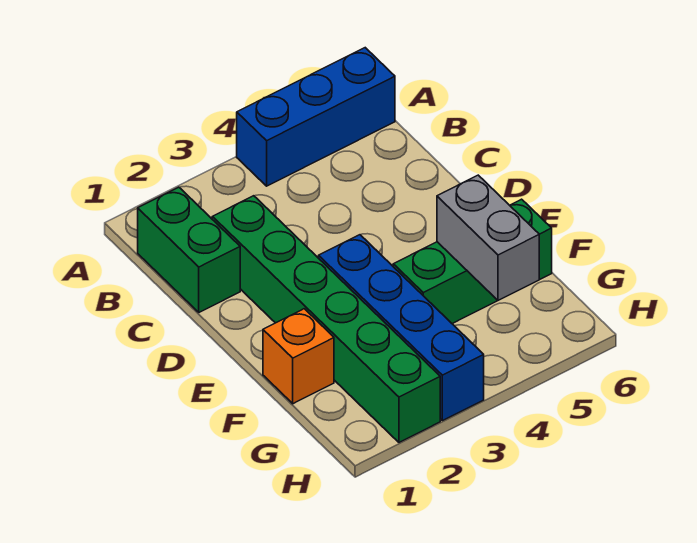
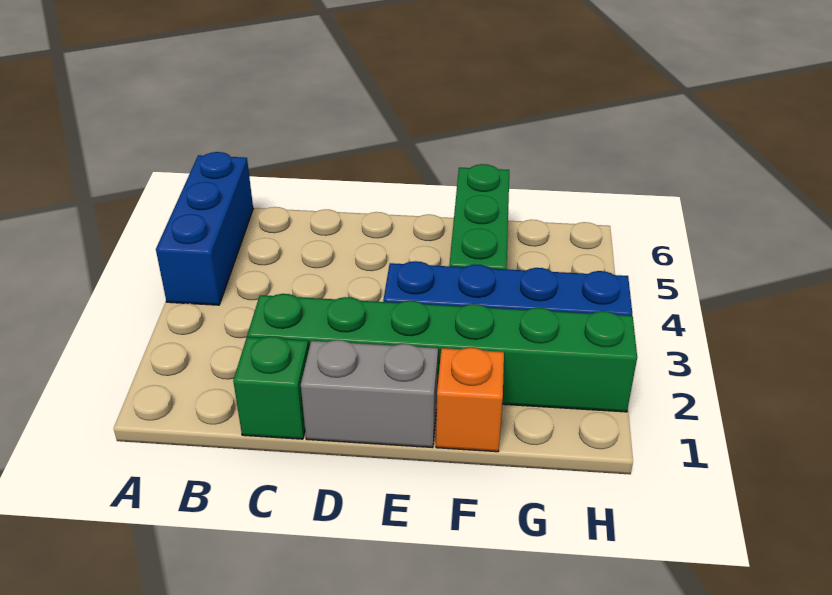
green brick B1:C1 level 1 -> green brick C1 level 1
grey brick F5:G5 level 2 -> grey brick D1:E1 level 1

